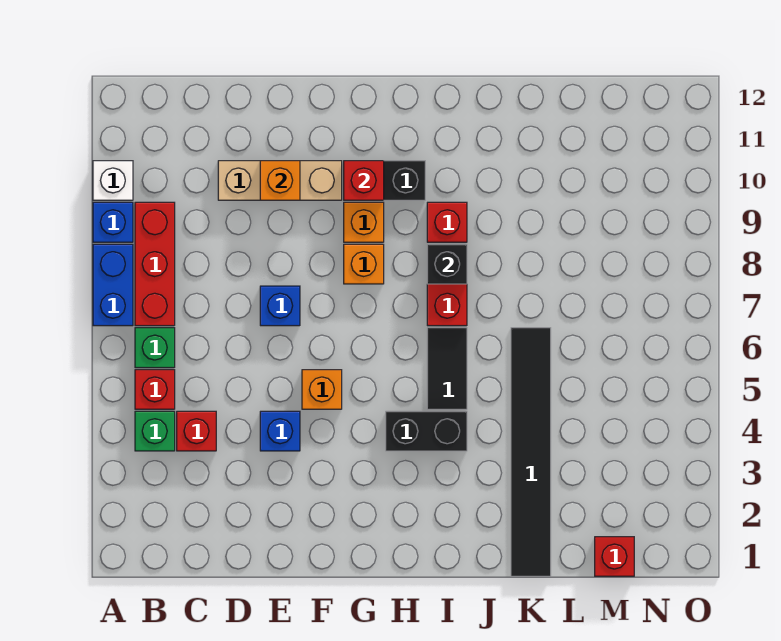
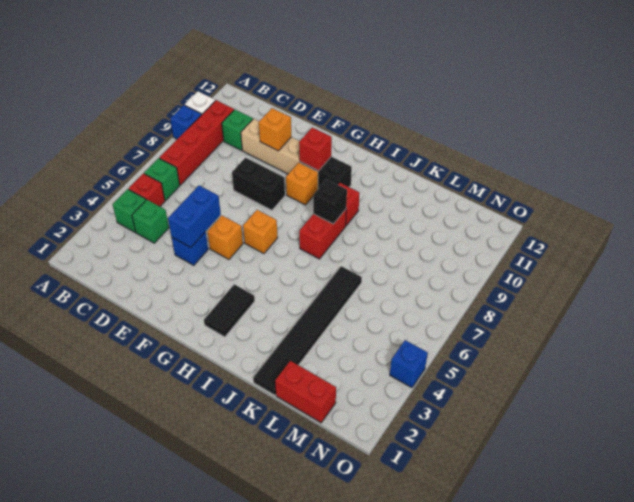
blue brick A7:A8 level 1 -> blue brick E4:E5 level 2
red brick B7:B9 level 1 -> red brick B7:B10 level 1
red brick C4 level 1 -> green brick C4 level 1
none -> green brick C10 level 1
blue brick E7 level 1 -> blue brick O4 level 1
orange brick G8 level 1 -> orange brick G6 level 1
black brick H4:I4 level 1 -> black brick E8:F8 level 1
black tile I5:I6 level 1 -> black tile H2:H3 level 1
red brick M1 level 1 -> red brick L1:M1 level 1

